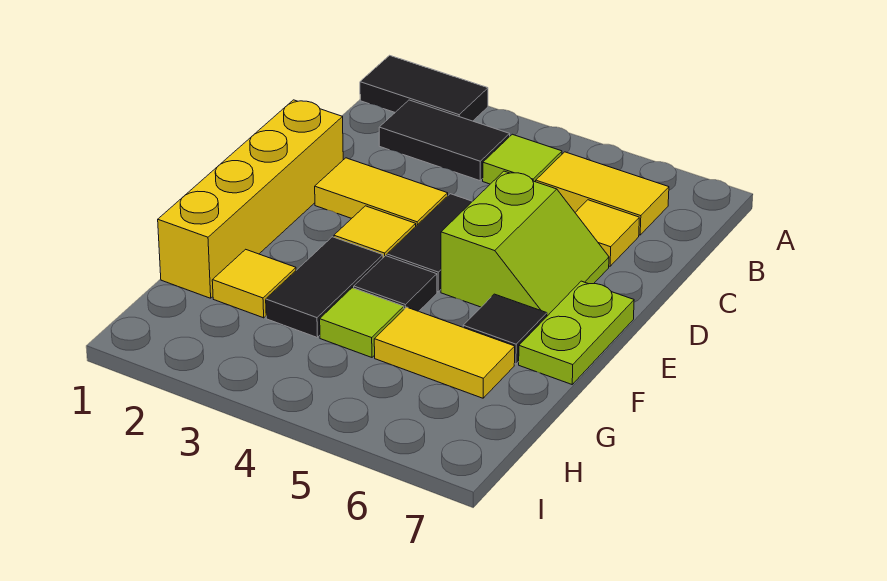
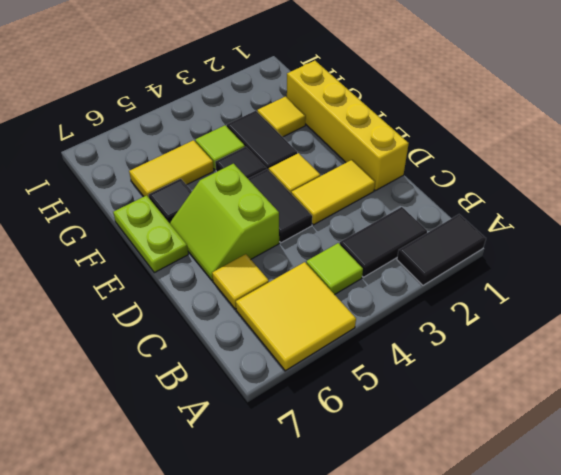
yellow tile B5:B6 level 1 -> yellow tile A5:B6 level 1

